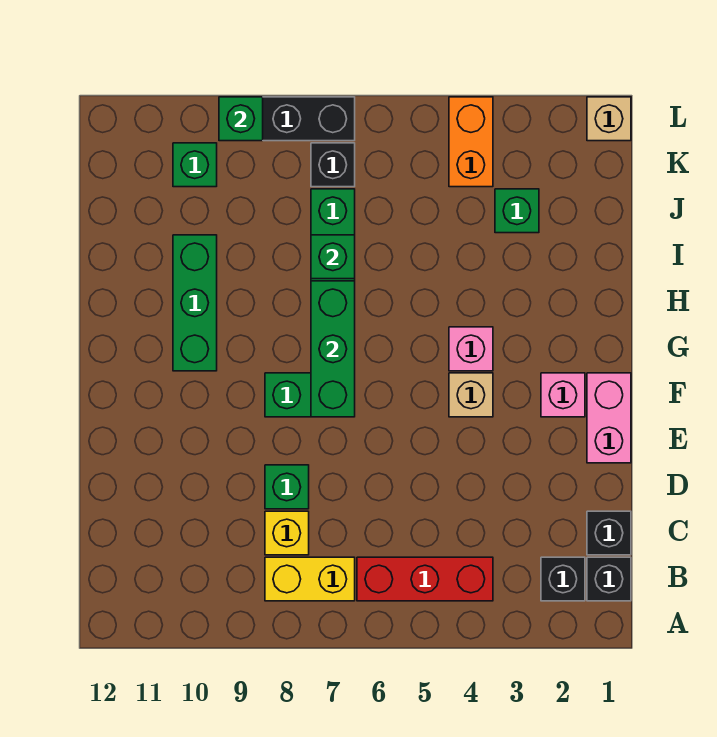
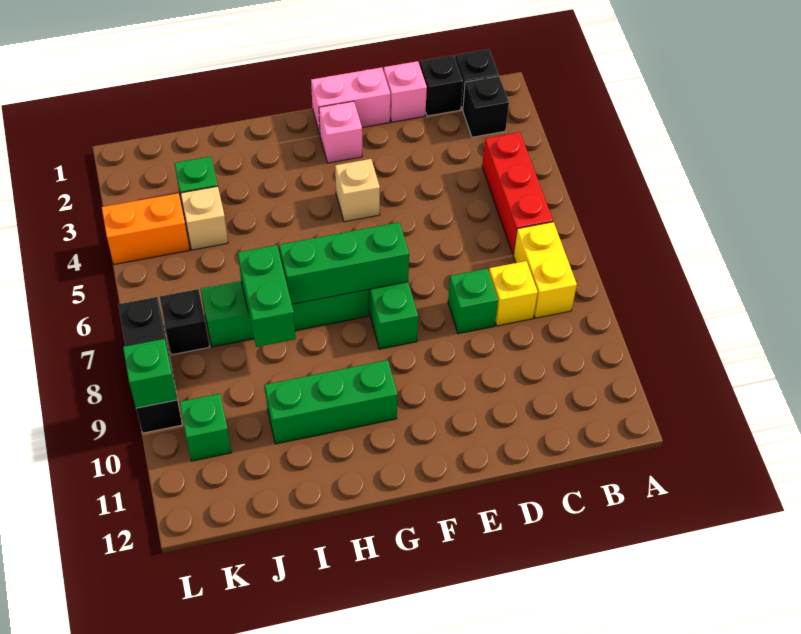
pink brick G4 level 1 -> pink brick D1 level 1
green brick I7 level 2 -> green brick I7:I8 level 2
tan brick L1 level 1 -> tan brick J4 level 1

